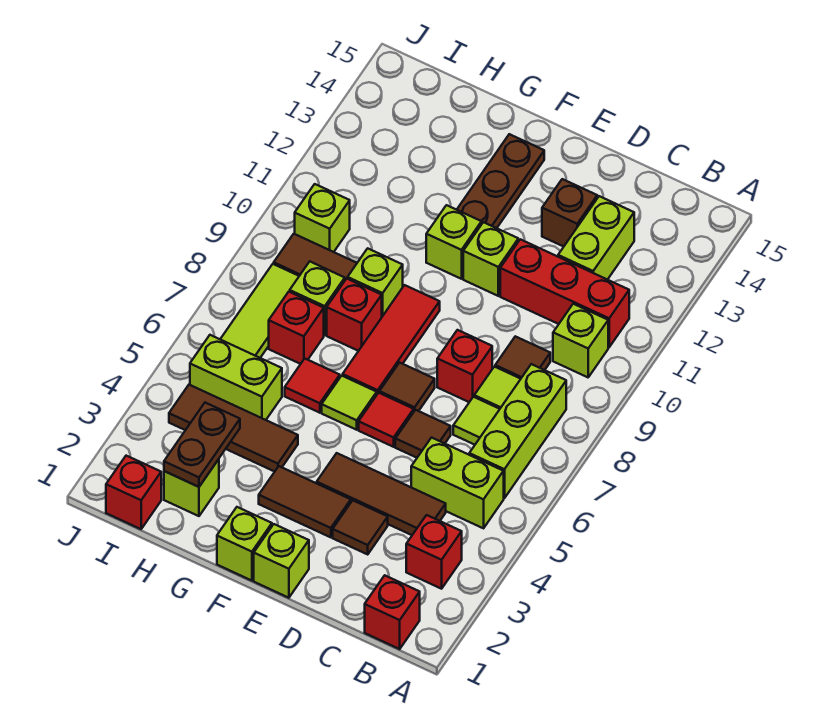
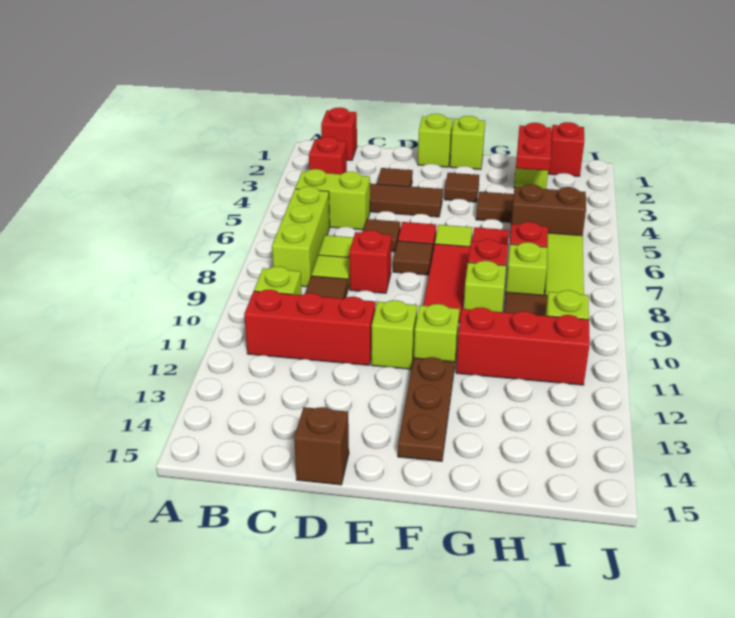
lime brick C12:C13 level 1 -> none
brown brick D13 level 1 -> brown brick D15 level 1
brown tile E3:F3 level 1 -> brown tile F3 level 1
none -> red brick G11:I11 level 1
brown plate H2:H3 level 2 -> red plate H2:H3 level 2
lime brick H5:I5 level 1 -> brown brick H5:I5 level 1

